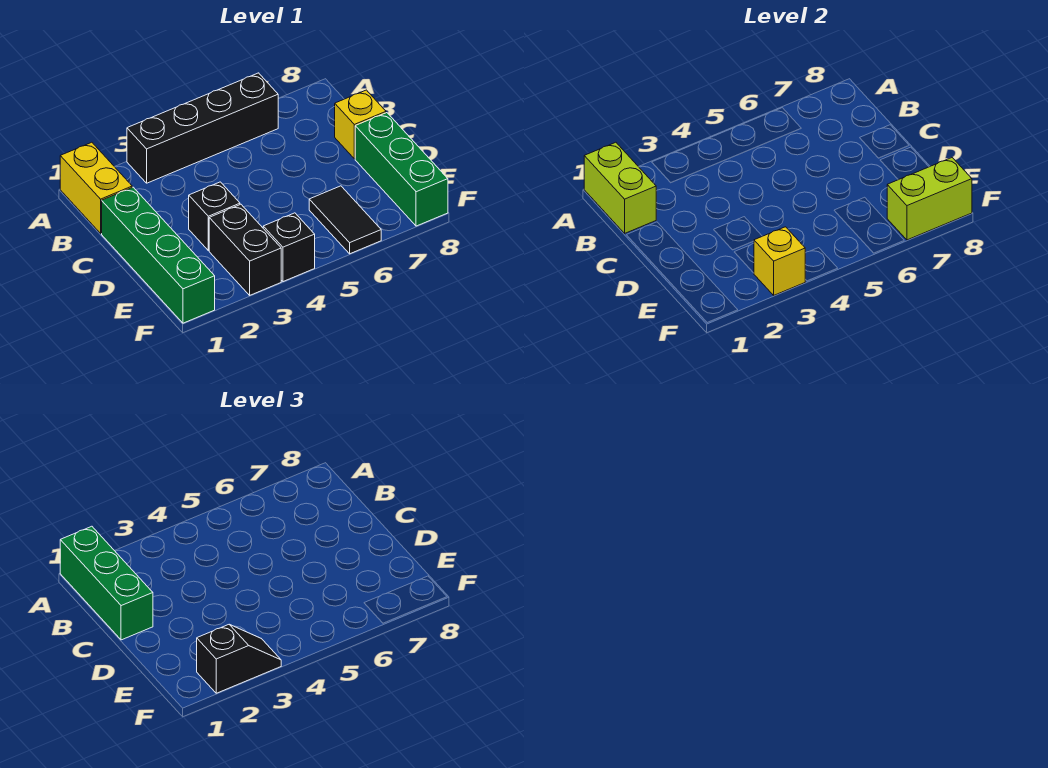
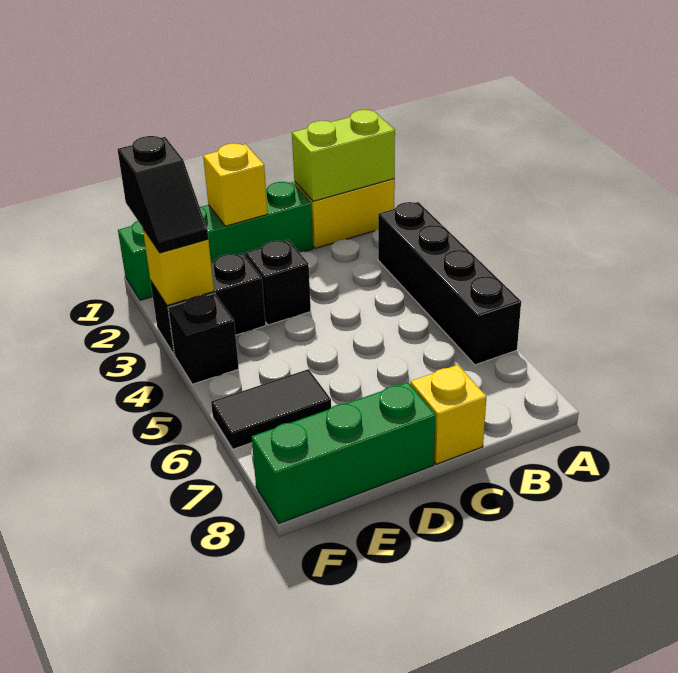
green brick A1:C1 level 3 -> none
none -> yellow brick D1 level 2
lime brick F7:F8 level 2 -> none

